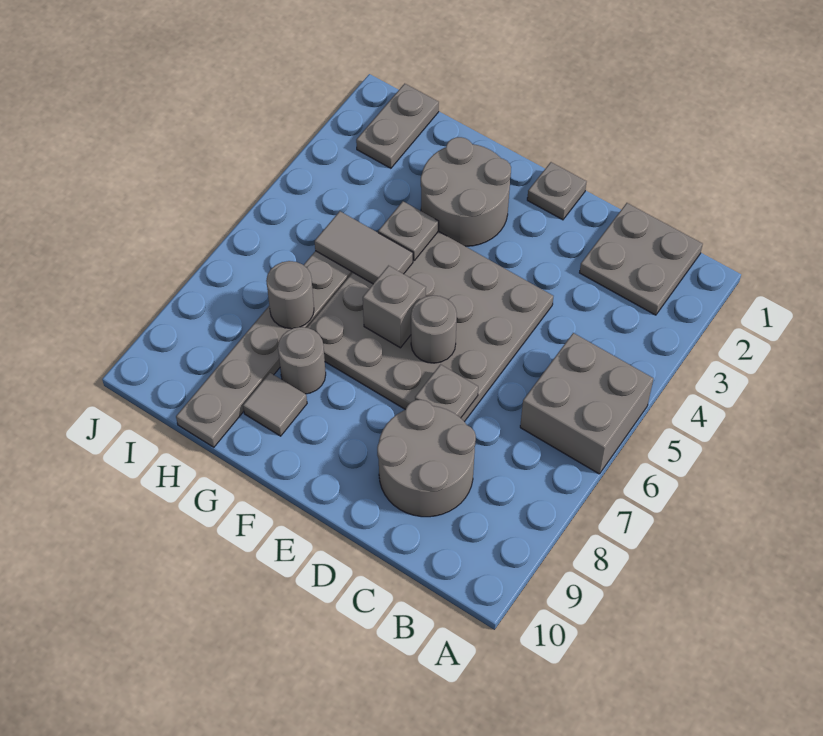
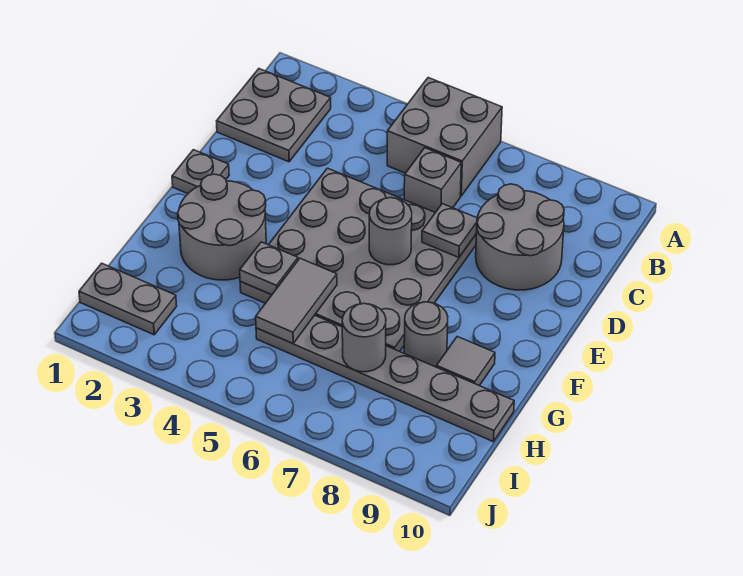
grey brick F6 level 2 -> grey brick C6 level 1

